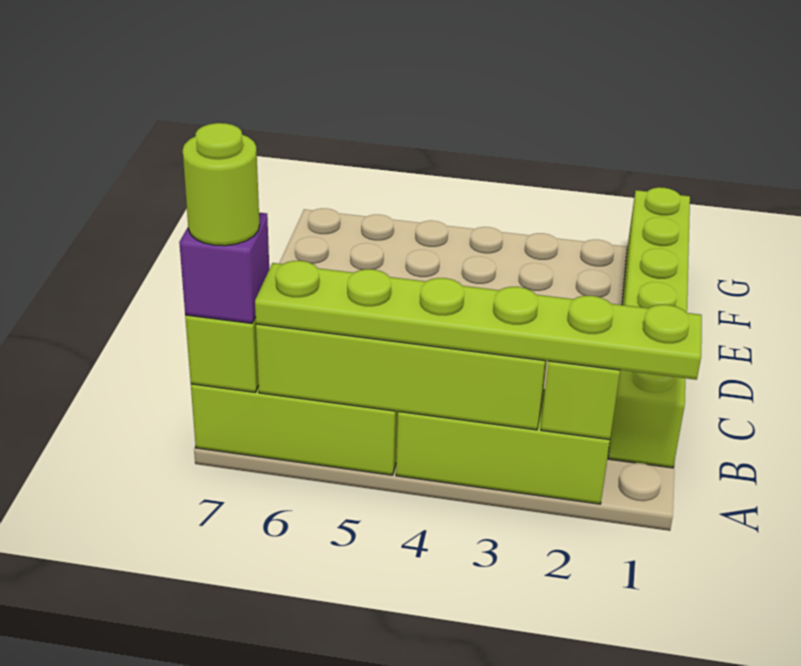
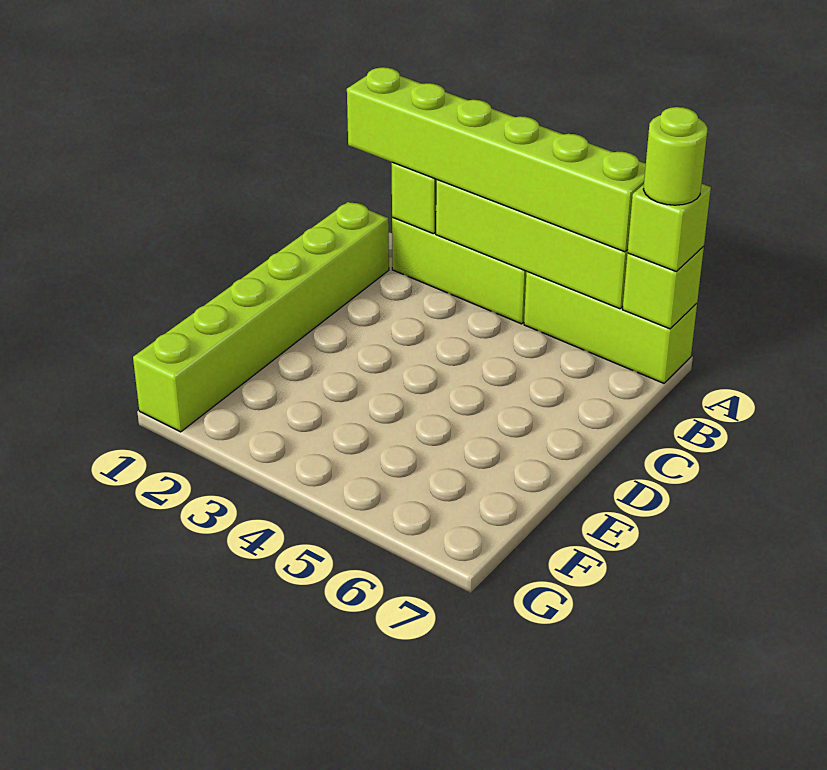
lime plate A1:A6 level 3 -> lime brick A1:A6 level 3
purple brick A7 level 3 -> lime brick A7 level 3

